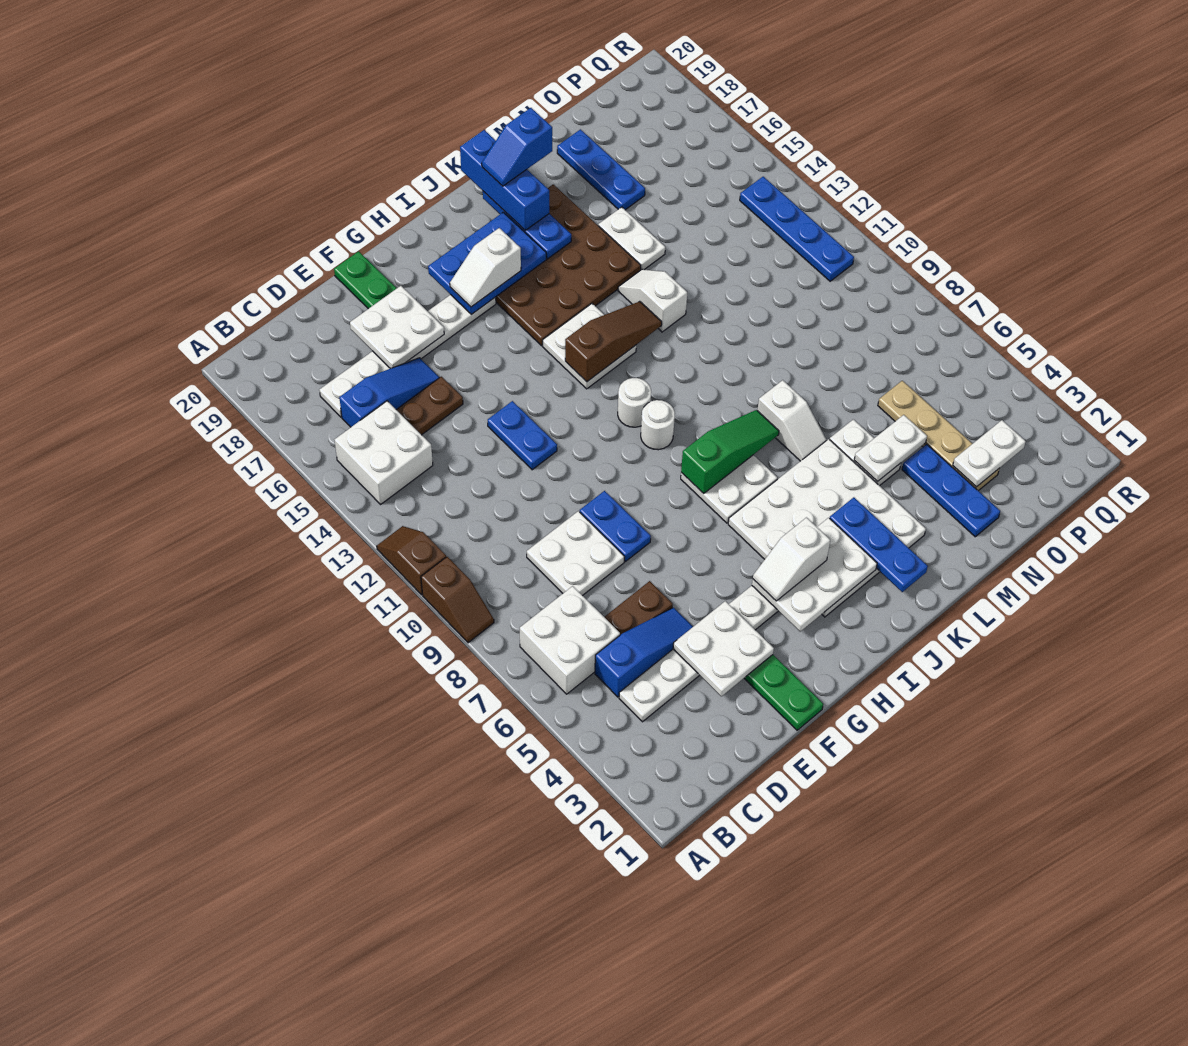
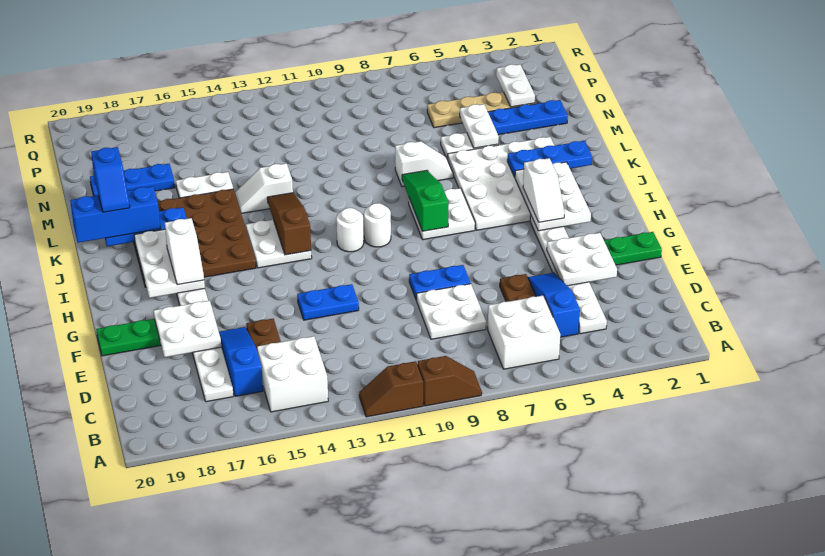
blue plate H17:J18 level 2 -> white plate H17:J18 level 2
blue plate Q11:Q14 level 1 -> none

